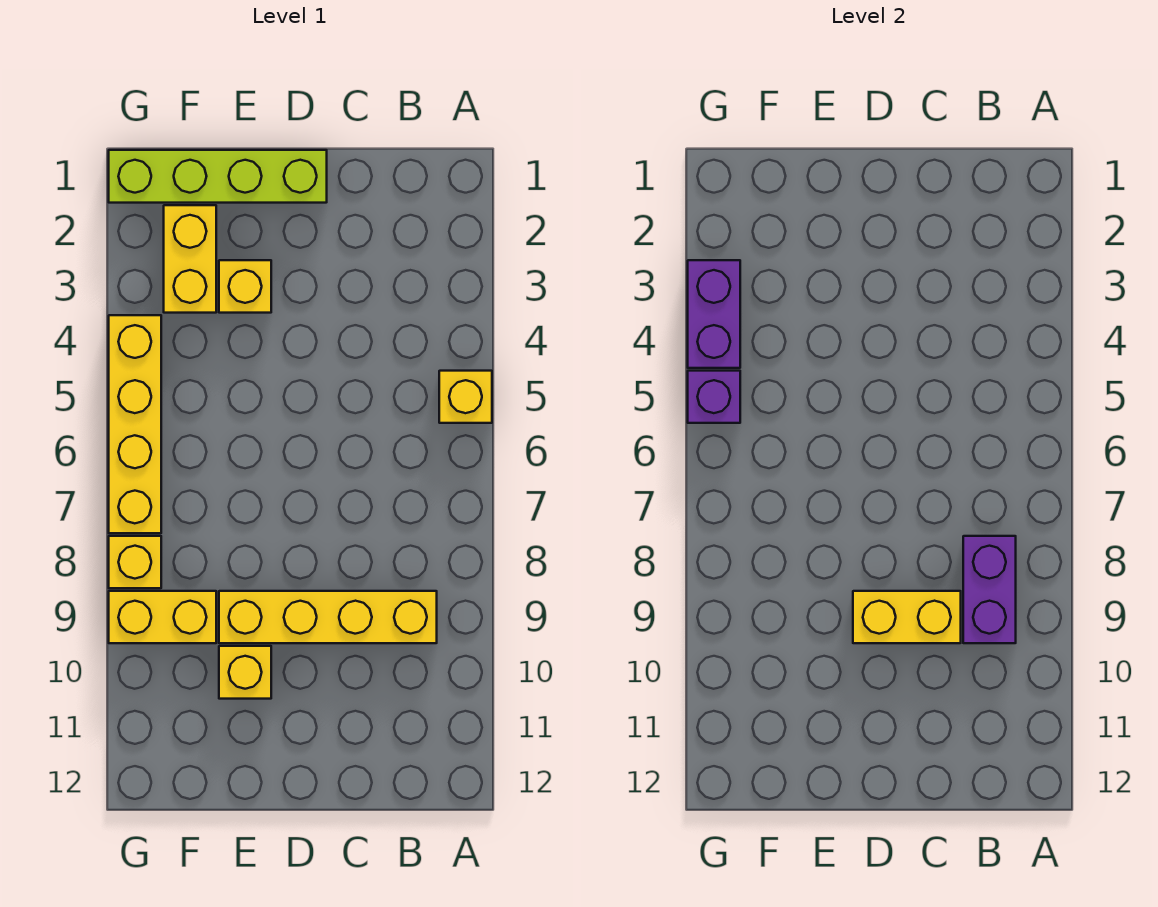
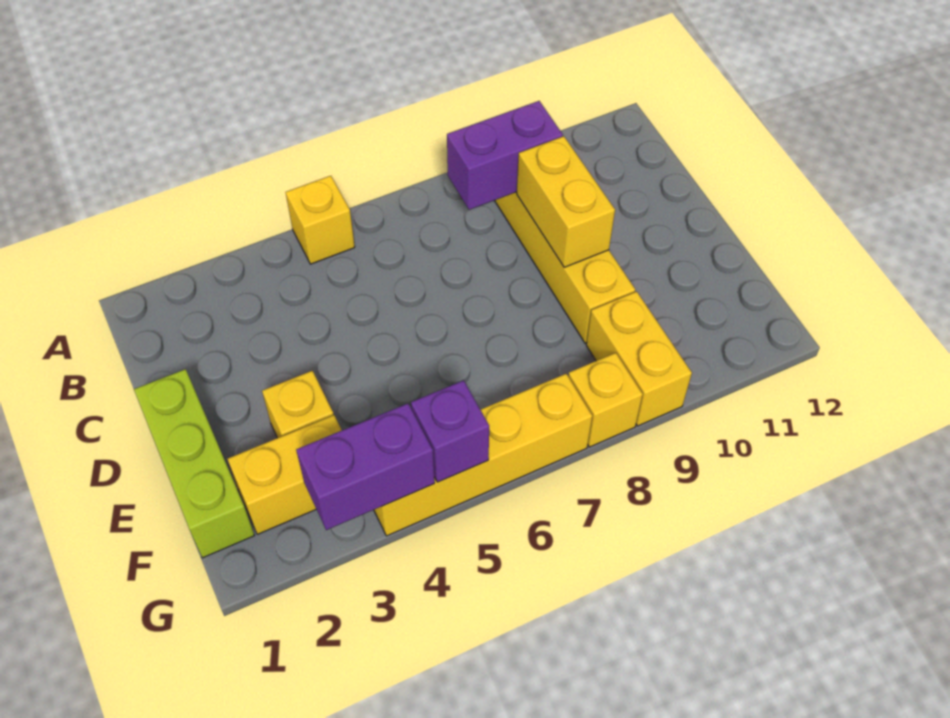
lime brick D1:G1 level 1 -> lime brick D1:F1 level 1
yellow brick E10 level 1 -> none

